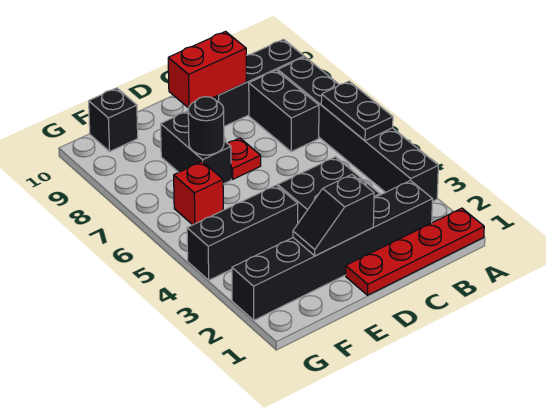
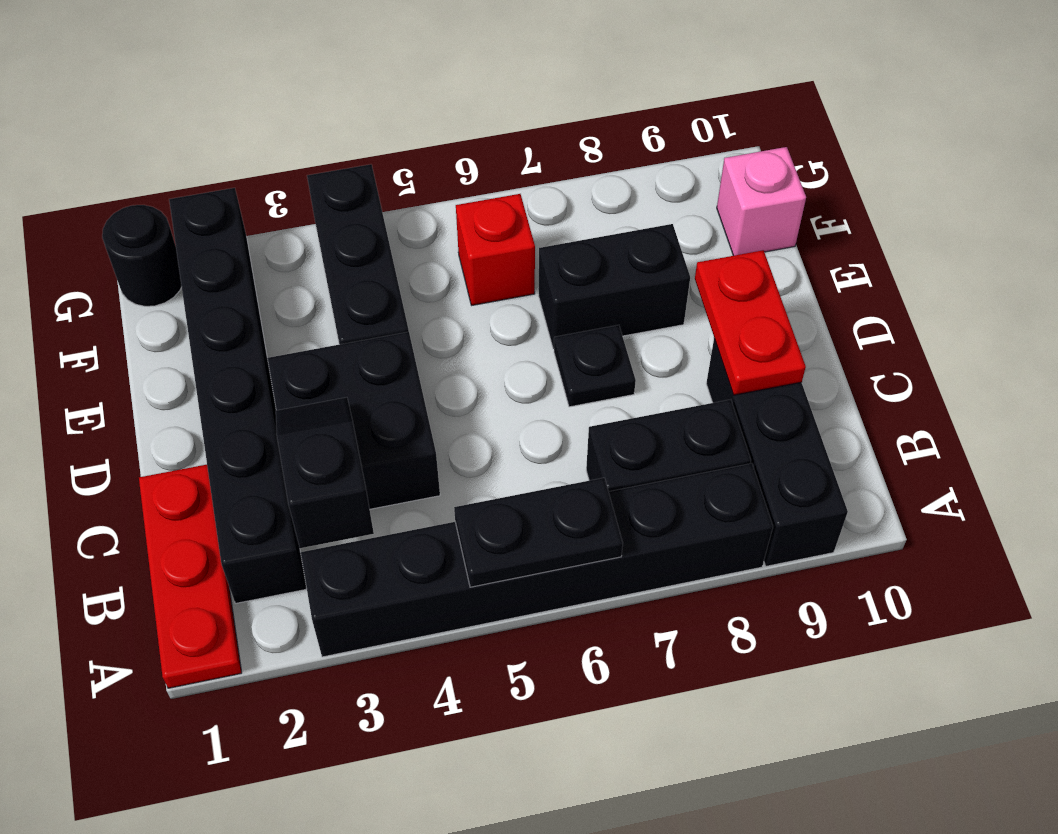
red plate A1:D1 level 1 -> red plate A1:C1 level 1
red brick C9:D9 level 2 -> red plate C9:D9 level 2
black slope D2:E2 level 2 top D -> black slope B3:C3 level 2 top B
red plate D7 level 1 -> black plate D7 level 1
black round brick E7 level 2 -> black round brick G1 level 1
black brick F10 level 1 -> pink brick F10 level 1

